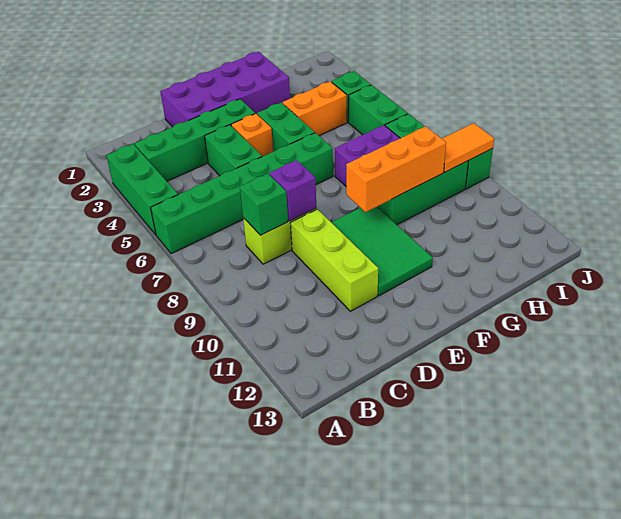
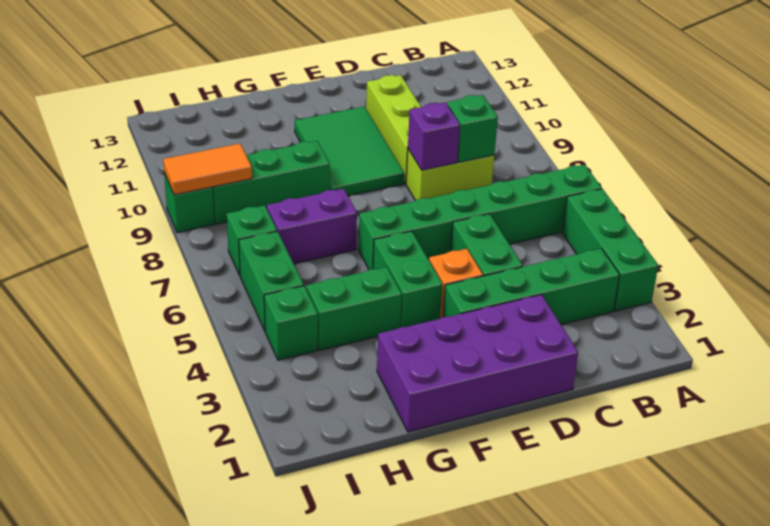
orange brick F9:H9 level 2 -> none
orange brick G4:H4 level 1 -> green brick G4:H4 level 1

